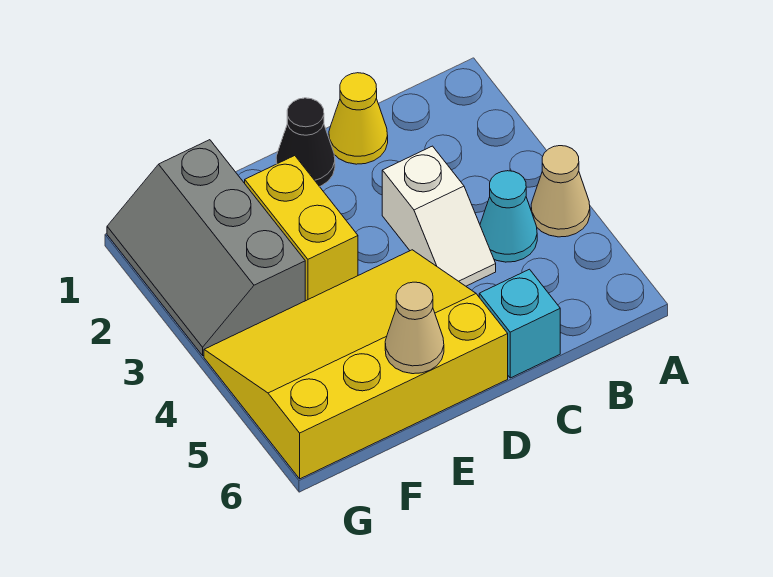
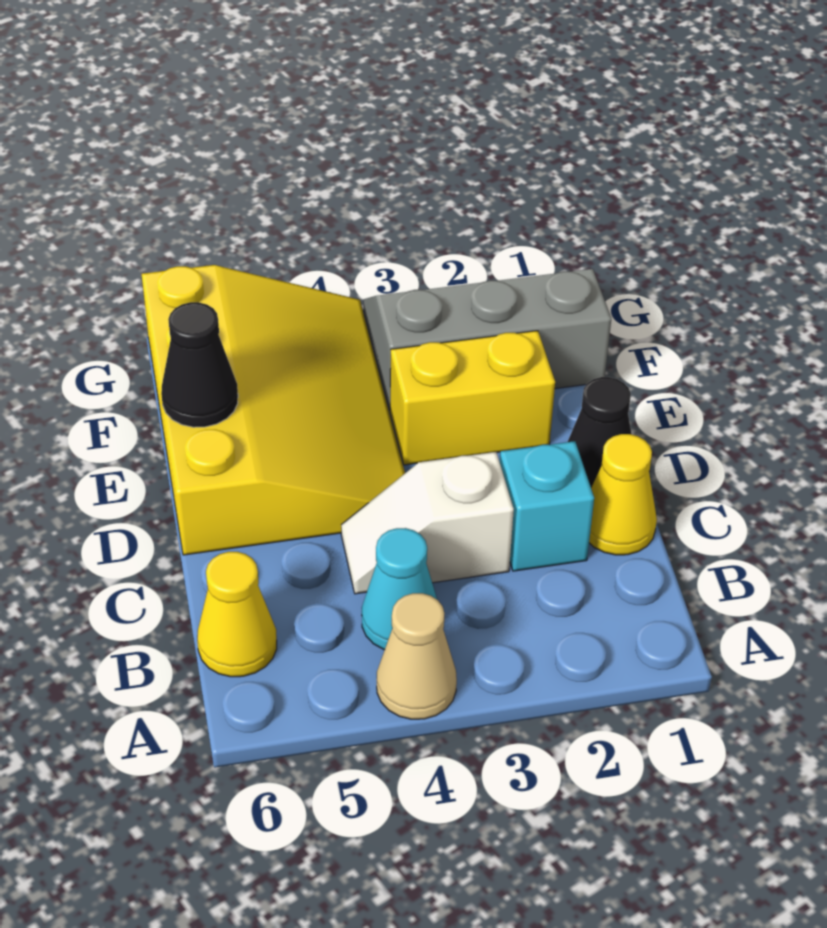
none -> yellow cone B6 level 1
cyan brick C6 level 1 -> cyan brick C2 level 1
tan cone E6 level 2 -> black cone E6 level 2

